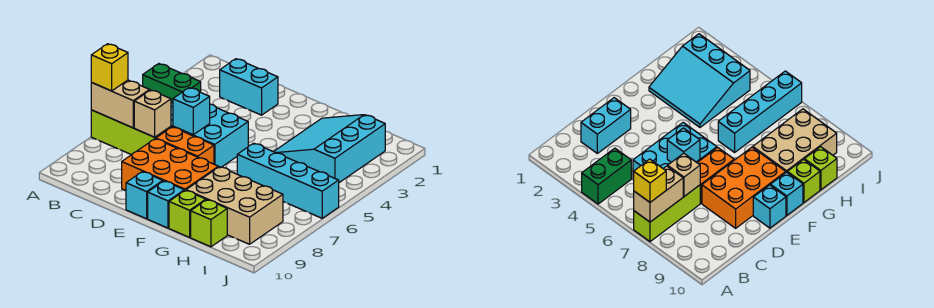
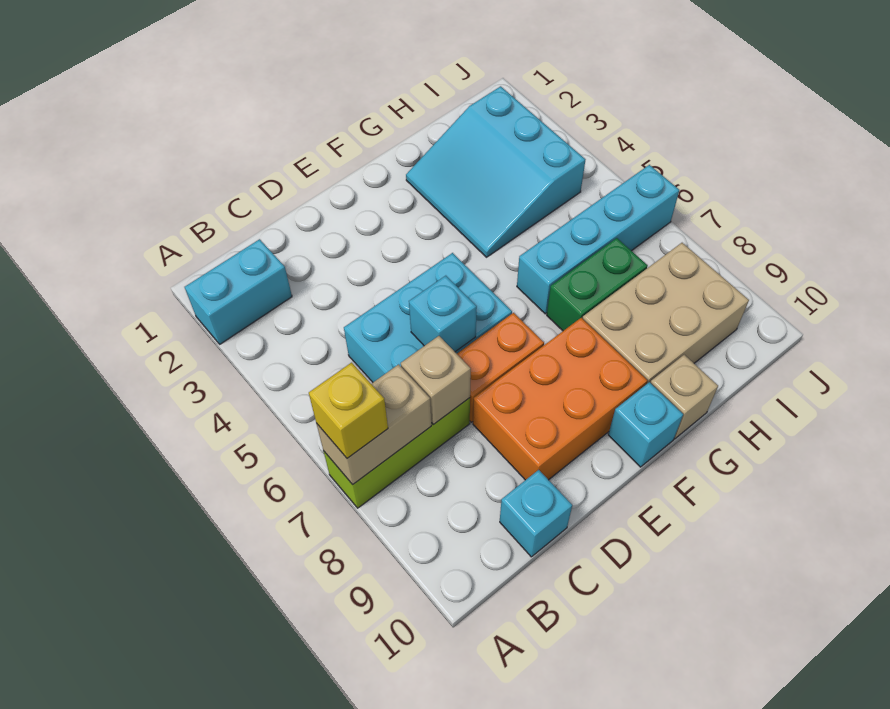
green brick A4:B4 level 1 -> green brick G7:H7 level 1
cyan brick C2:D2 level 1 -> cyan brick A2:B2 level 1
cyan brick E10 level 1 -> cyan brick C10 level 1
lime brick G10 level 1 -> tan brick G10 level 1
lime brick H10 level 1 -> none

